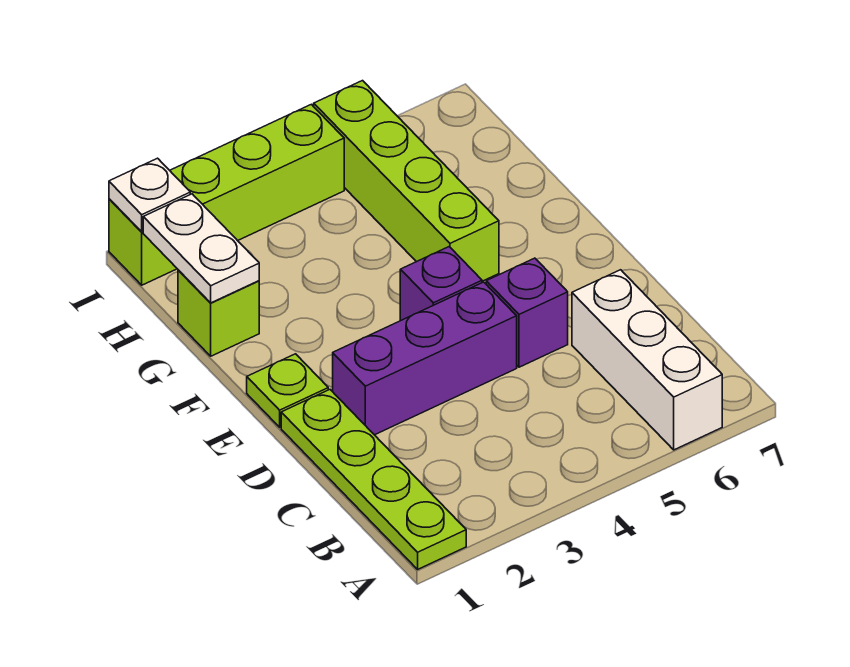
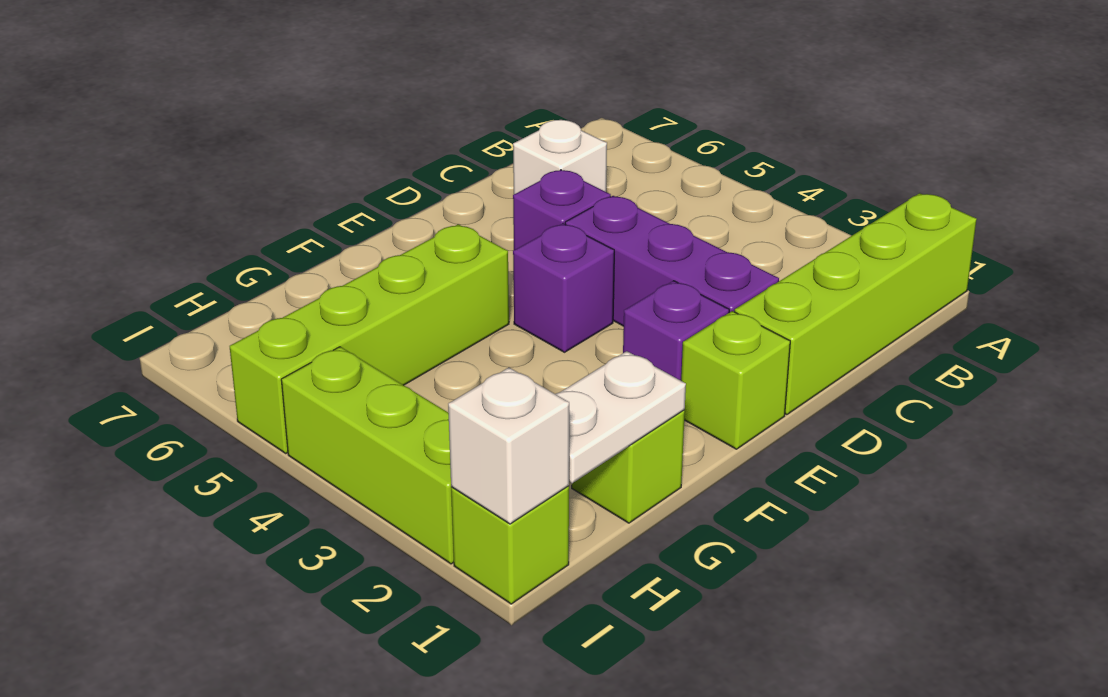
lime plate A1:D1 level 1 -> lime brick A1:D1 level 1
white brick A6:C6 level 1 -> white brick C6 level 1
lime plate E1 level 1 -> lime brick E1 level 1
none -> purple brick E2 level 1
white plate I1 level 2 -> white brick I1 level 2

